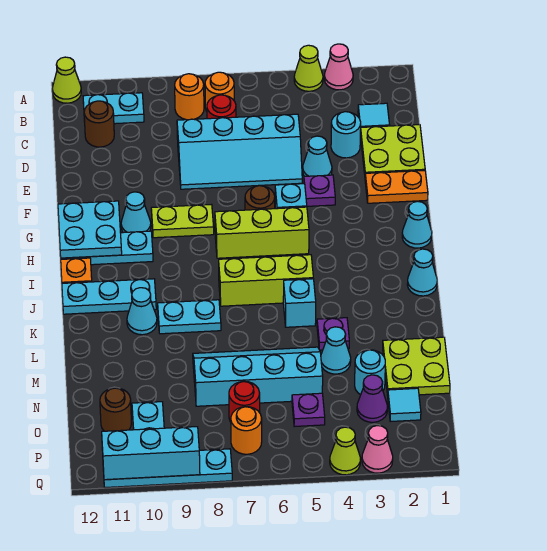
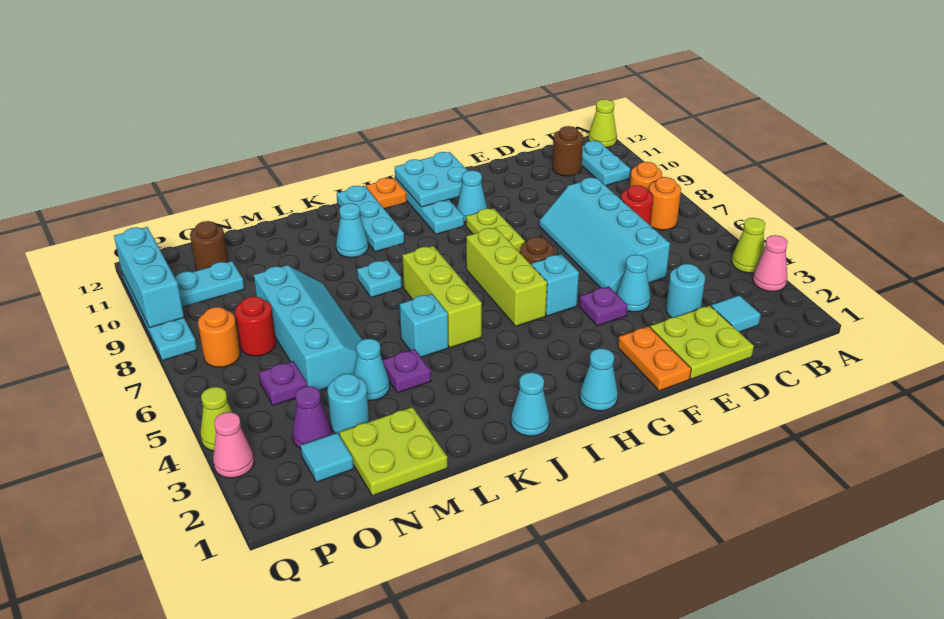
cyan plate K8:K9 level 1 -> cyan plate K8 level 1

